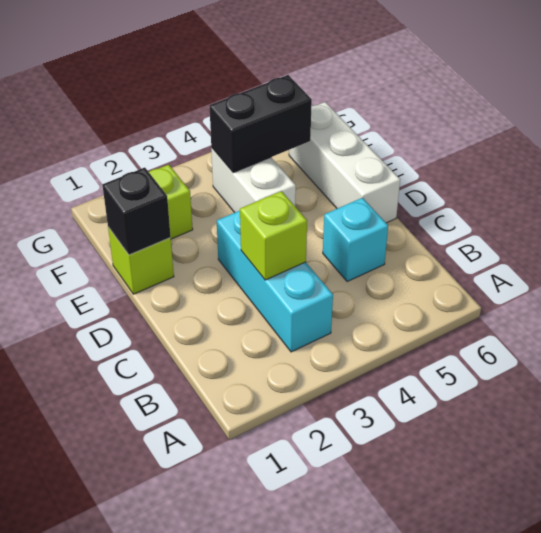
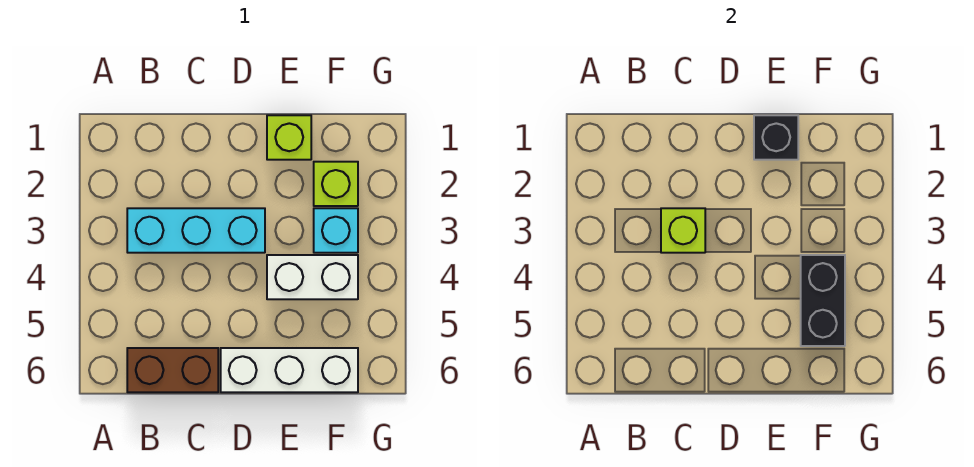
none -> brown brick B6:C6 level 1
cyan brick C5 level 1 -> cyan brick F3 level 1

